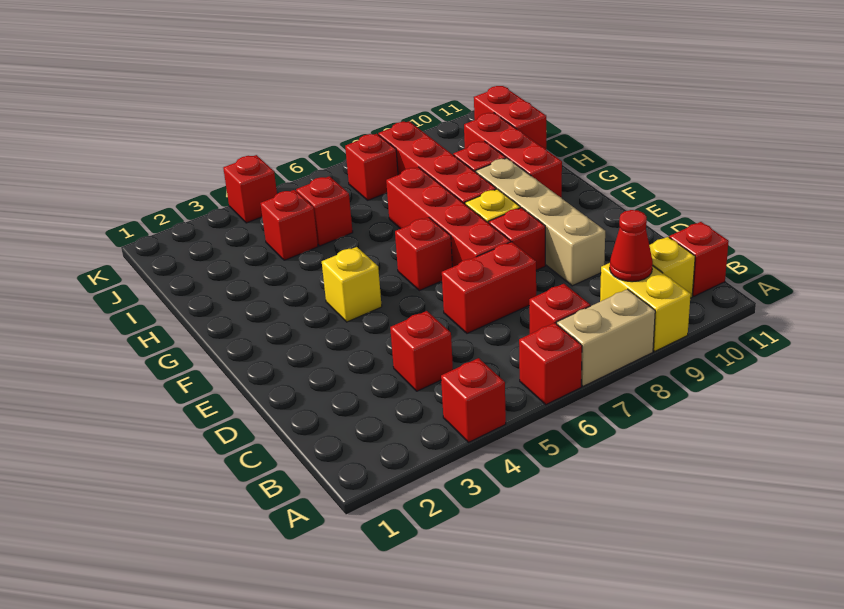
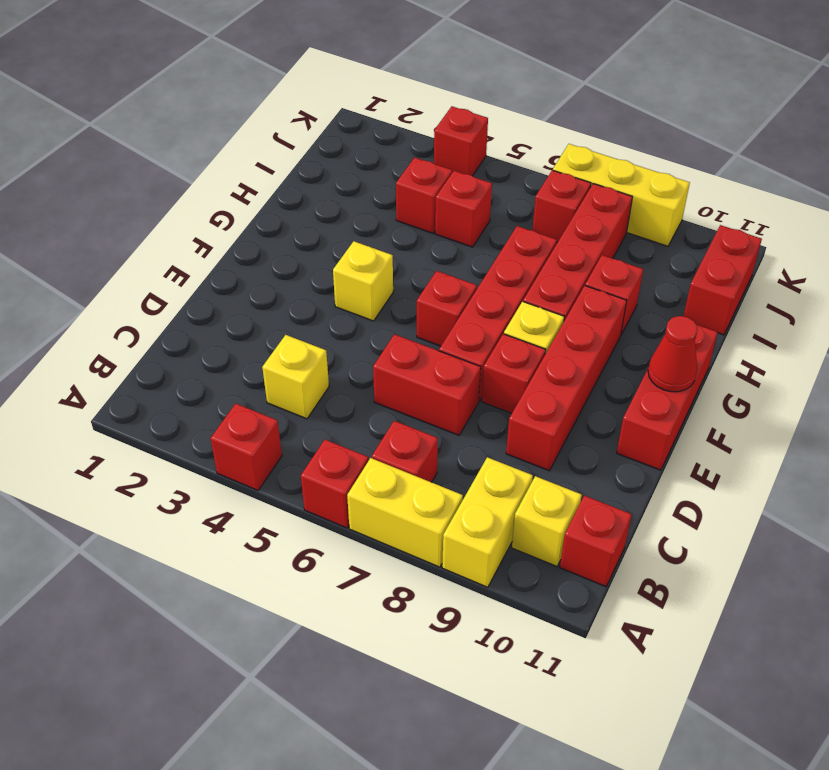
tan brick A7:A8 level 1 -> yellow brick A7:A8 level 1
red cone B9 level 2 -> red cone F11 level 2
red brick C4 level 1 -> yellow brick C4 level 1
tan brick D9:G9 level 1 -> red brick D9:G9 level 1
red brick G10:I10 level 1 -> red brick E11:G11 level 1
none -> yellow brick K7:K9 level 1

